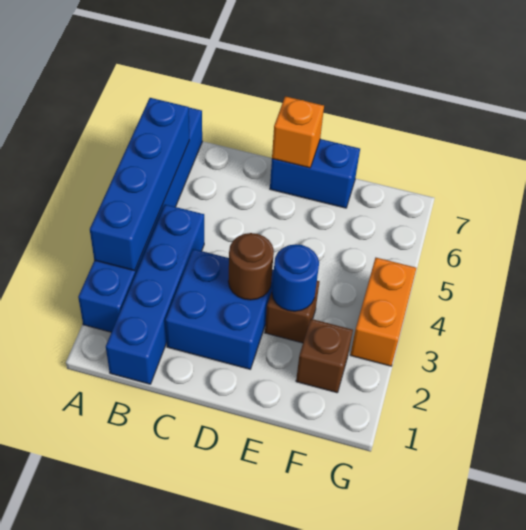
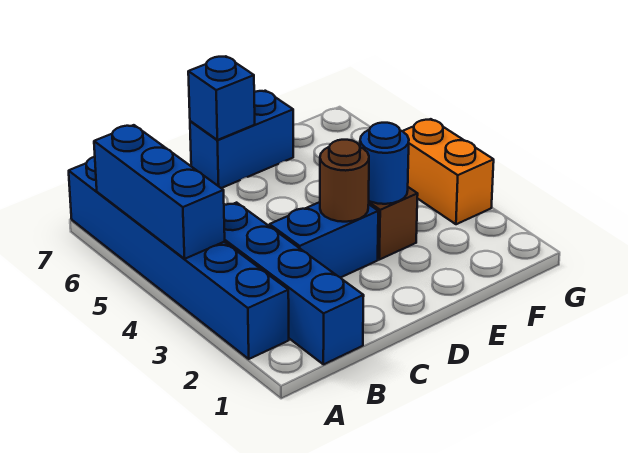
blue brick A3:A6 level 2 -> blue brick A4:A6 level 2
blue brick C2:D3 level 1 -> blue brick C3:D3 level 1
orange brick D7 level 2 -> blue brick D7 level 2
brown brick F2 level 1 -> none

